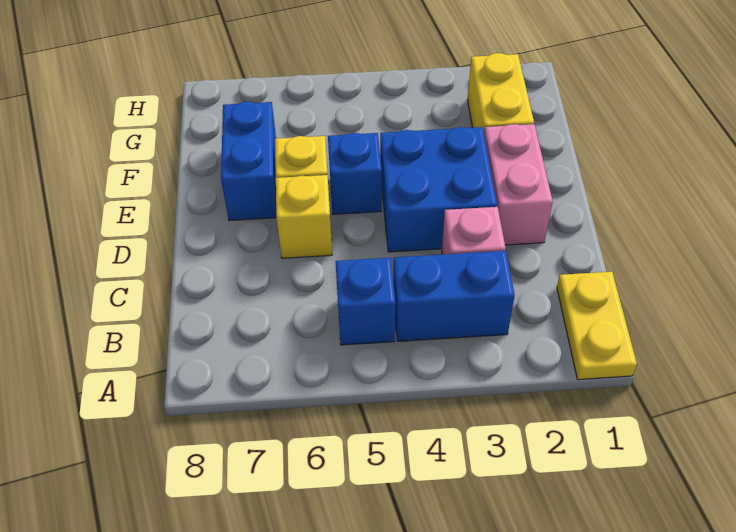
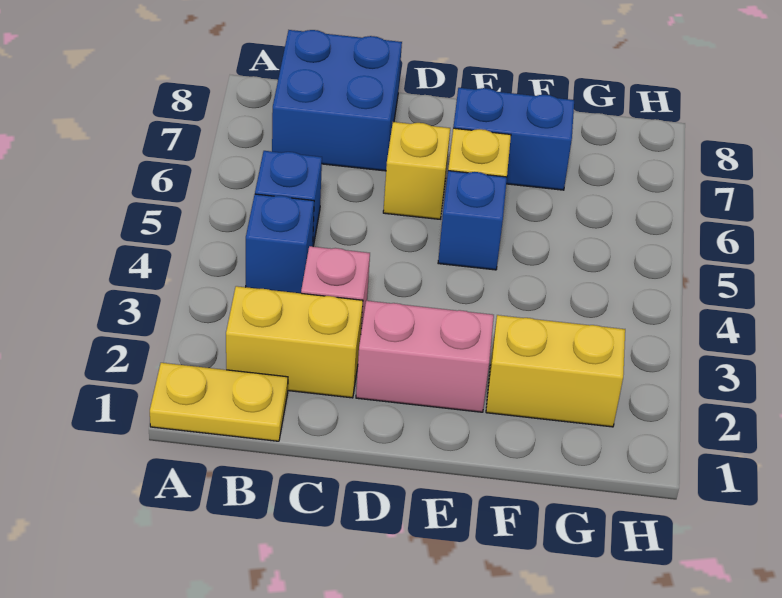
none -> yellow brick B2:C2 level 1
blue brick B3:B4 level 1 -> blue brick B4 level 1
blue brick D3:E4 level 1 -> blue brick B7:C8 level 1

